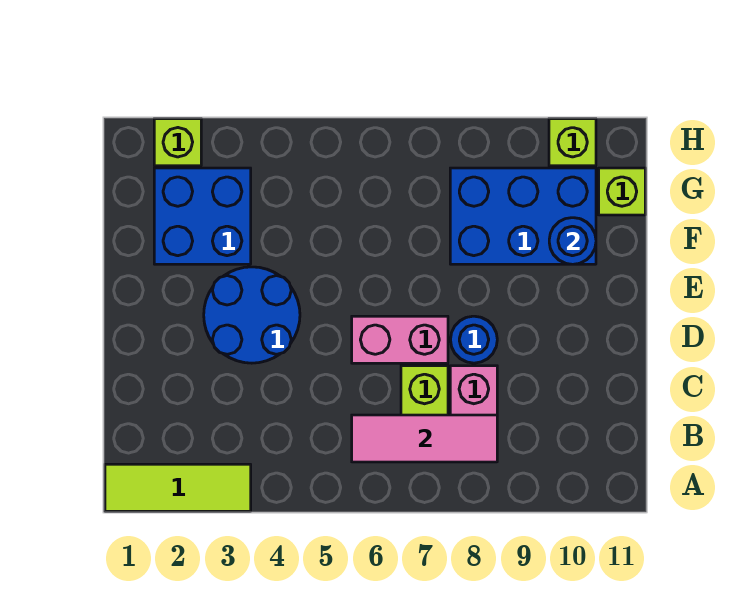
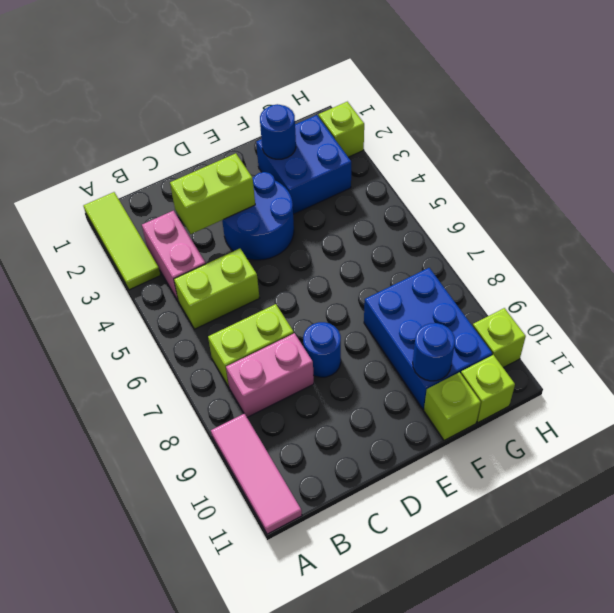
none -> lime brick B5:C5 level 1
pink tile B6:B8 level 2 -> pink tile A9:A11 level 1
none -> lime brick C3:D3 level 2
pink brick D6:D7 level 1 -> pink brick B3:B4 level 1
none -> blue round brick F2 level 2
none -> lime brick F11 level 1

